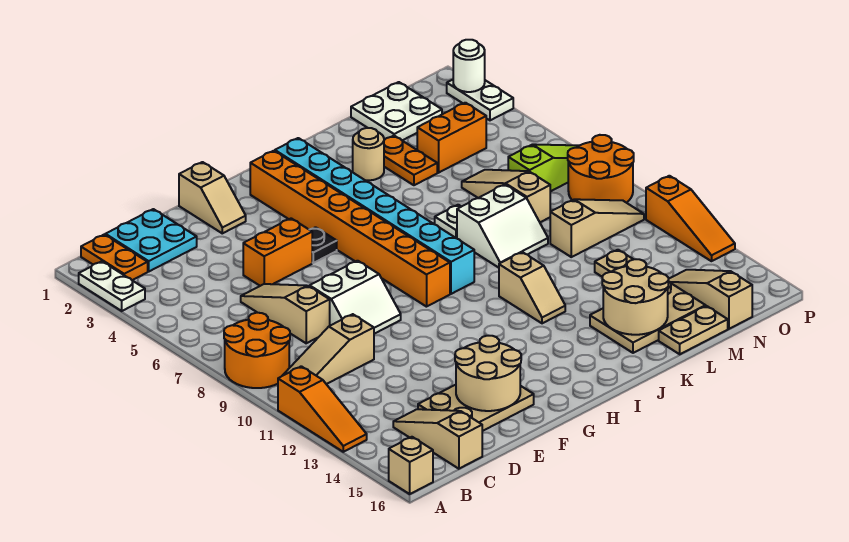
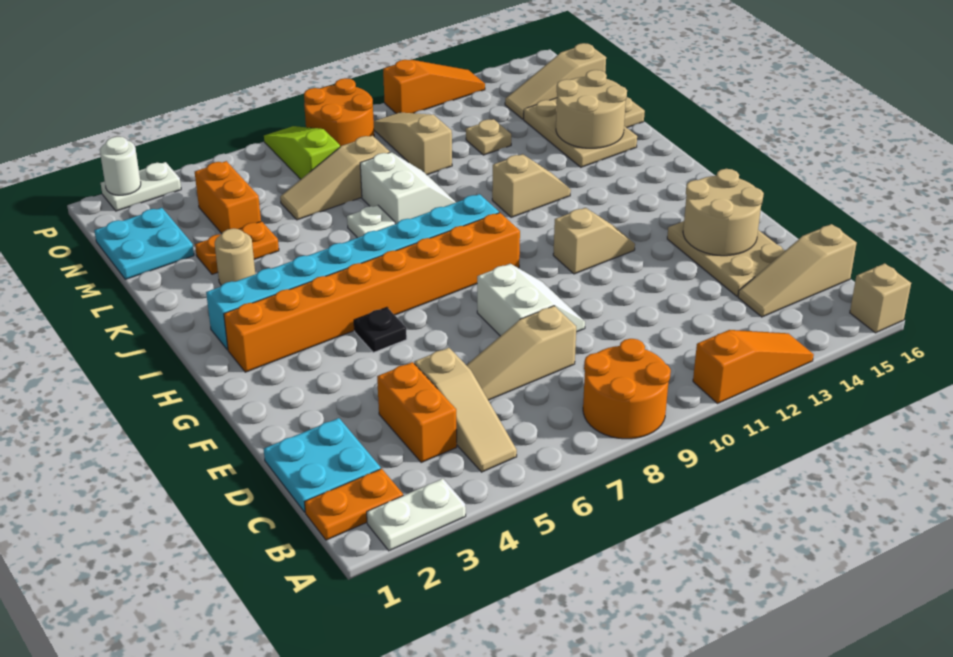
tan slope B10:D10 level 1 top D -> tan slope B5:D5 level 1 top D
orange brick E5:F5 level 1 -> orange brick C4:D4 level 1
tan slope F1:F2 level 1 top 1 -> tan slope G11:G12 level 1 top 11
white plate M1:N2 level 1 -> cyan plate M1:N2 level 1

